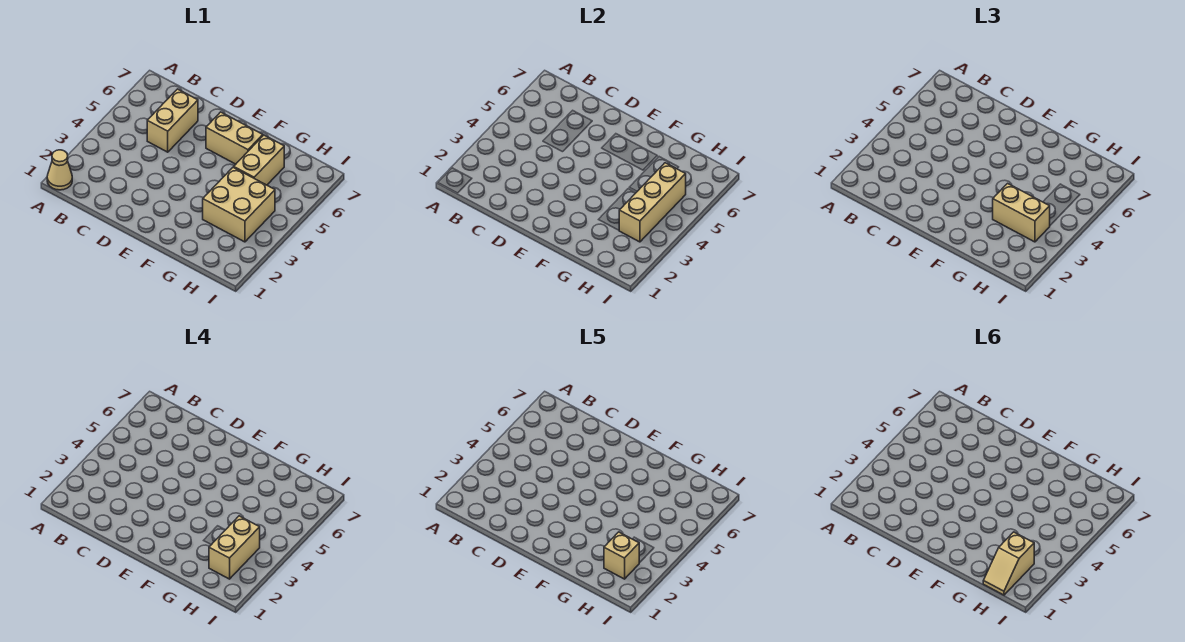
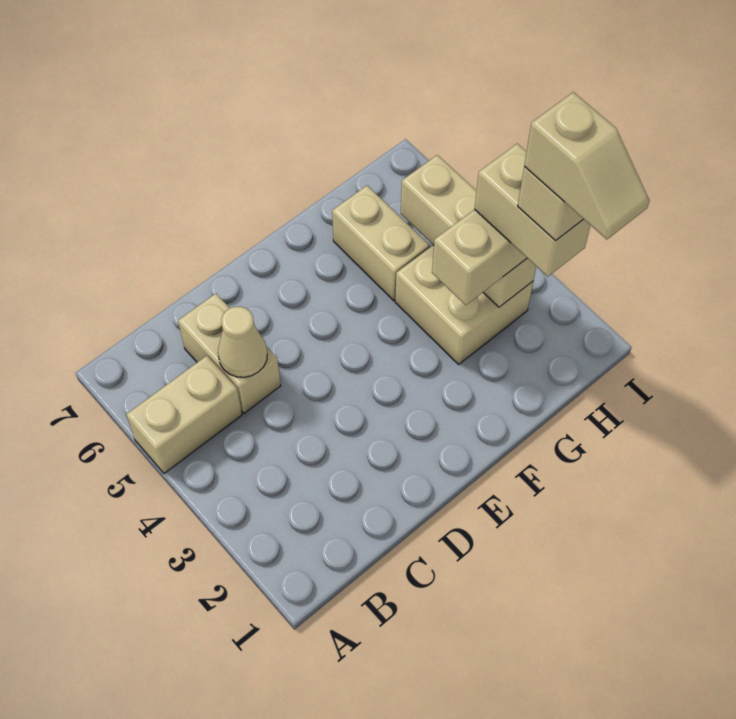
tan cone A1 level 1 -> tan cone C5 level 2
tan brick E6:F6 level 1 -> tan brick A5:B5 level 1

